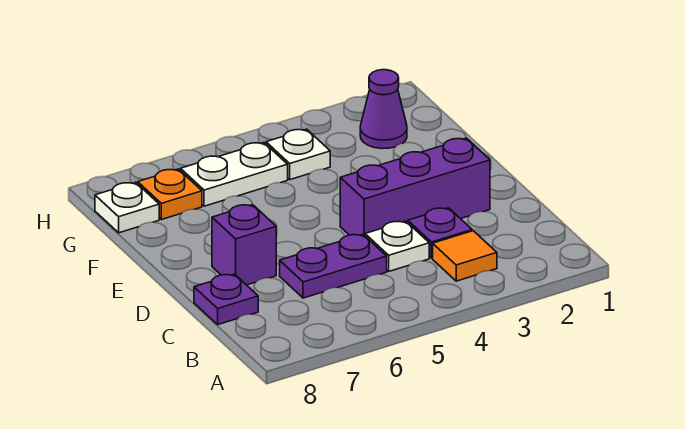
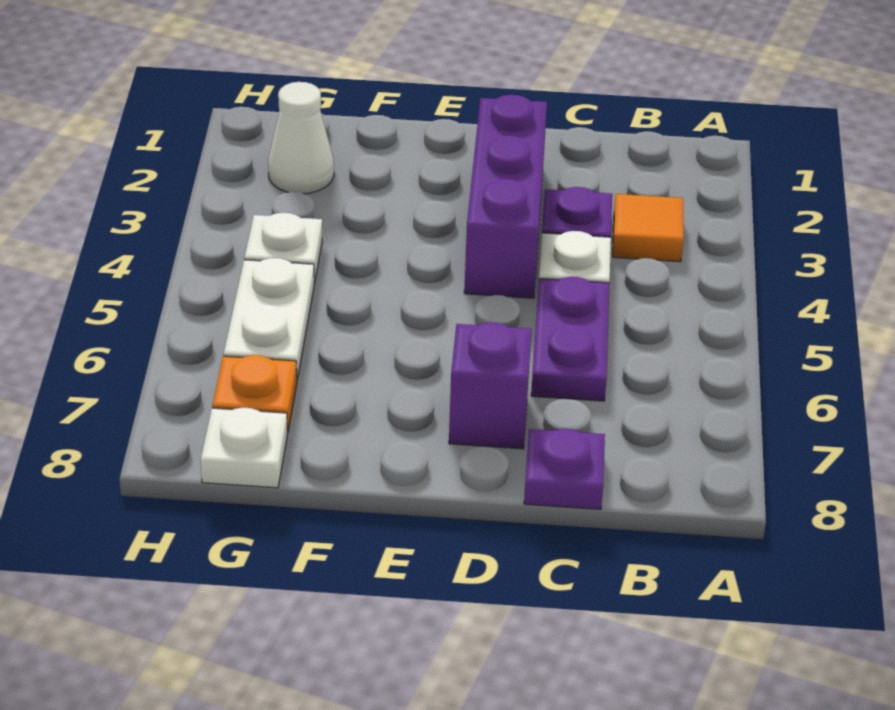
purple cone G2 level 1 -> white cone G2 level 1

